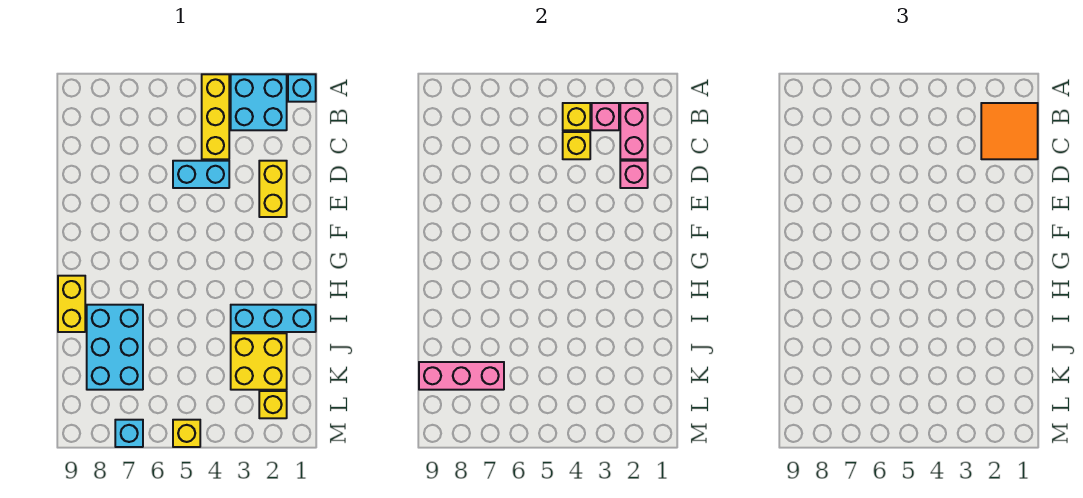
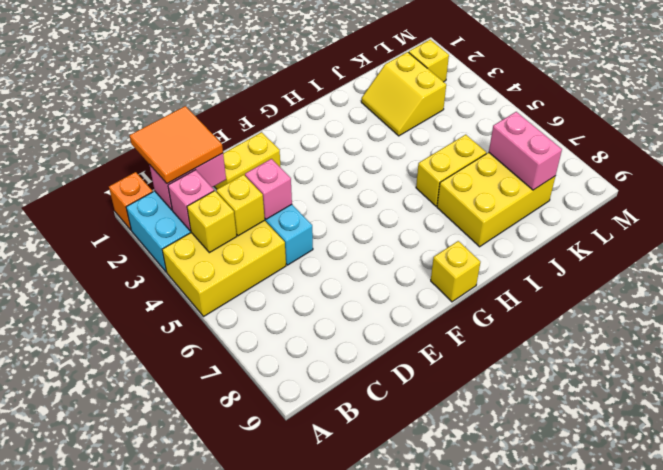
cyan brick A1 level 1 -> orange brick A1 level 1
yellow brick A4:C4 level 1 -> yellow brick A4:C5 level 1
pink brick D2 level 2 -> pink brick D4 level 2
yellow brick H9:I9 level 1 -> yellow brick I6:J6 level 1
cyan brick I1:I3 level 1 -> none
cyan brick I7:K8 level 1 -> yellow brick I7:K8 level 1
yellow brick J2:K3 level 1 -> yellow slope J2:K3 level 1 top K
pink brick K7:K9 level 2 -> pink brick K7:K8 level 2
yellow brick M5 level 1 -> yellow brick G9 level 1
cyan brick M7 level 1 -> none

